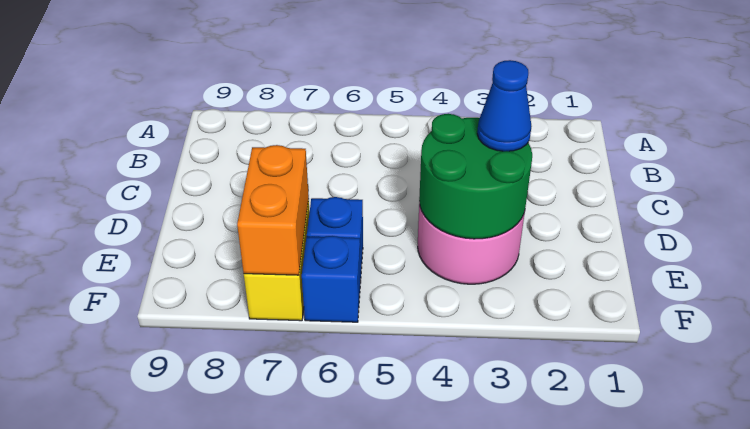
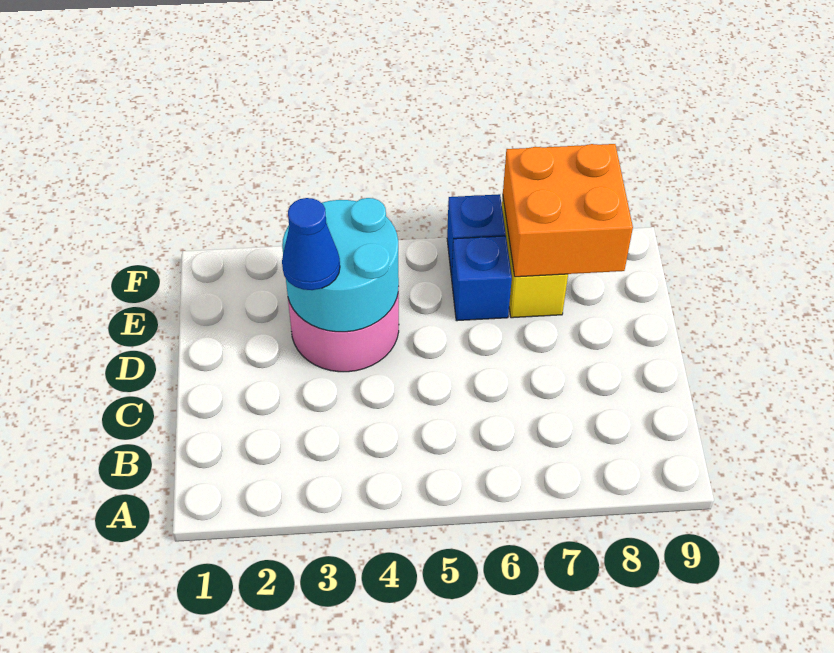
green round brick D3:E4 level 2 -> cyan round brick D3:E4 level 2
orange brick E7:F7 level 2 -> orange brick E7:F8 level 2

